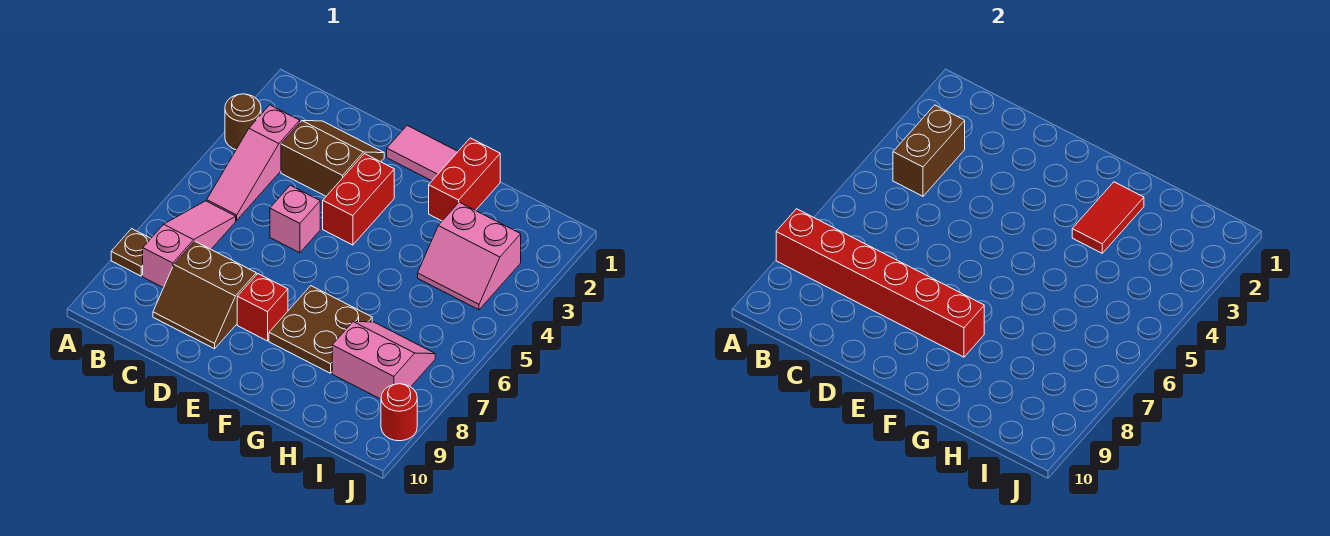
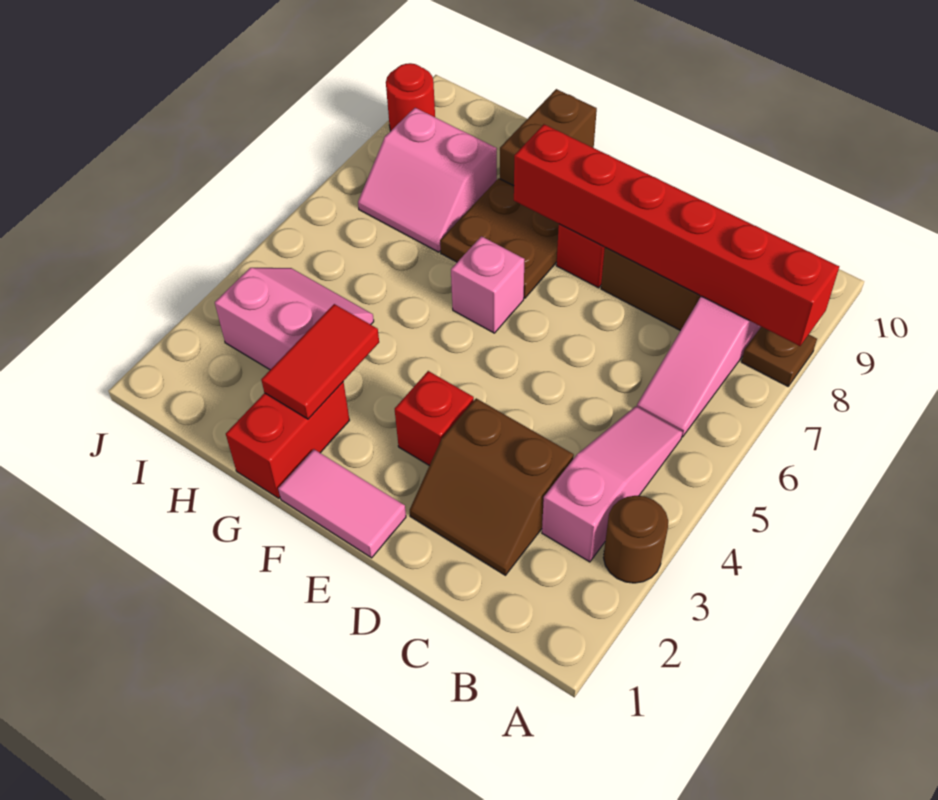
brown brick B3:B4 level 2 -> brown brick G9:G10 level 1
pink brick D5 level 1 -> pink brick F6 level 1
red brick E3:E4 level 1 -> red brick E3 level 1

